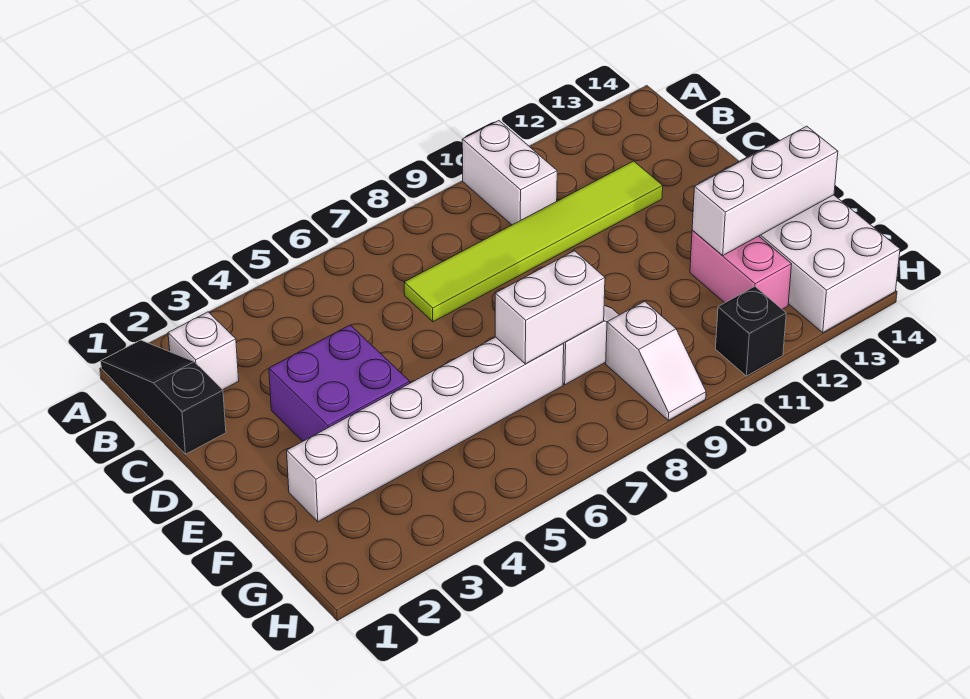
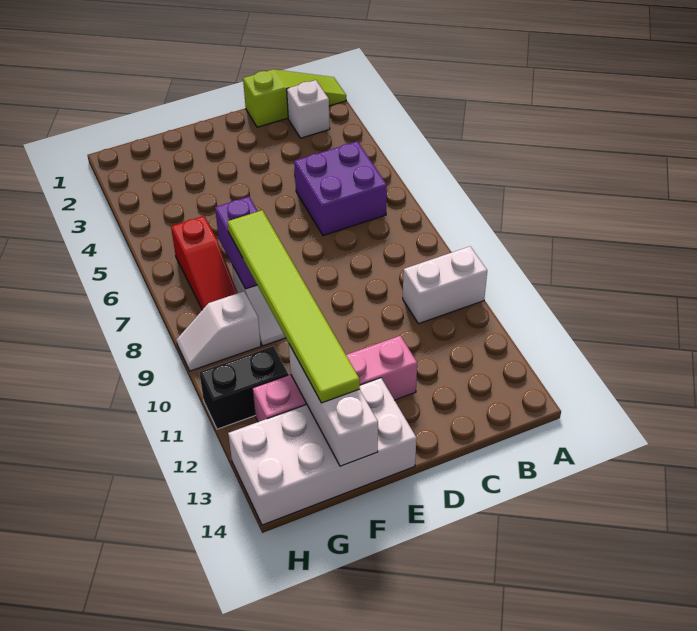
black slope A1:C1 level 1 top C -> lime slope A1:C1 level 1 top C
lime tile C7:C12 level 1 -> lime tile F8:F13 level 3
purple brick D3:E4 level 1 -> purple brick B5:C6 level 1
white brick F2:F7 level 1 -> none
white brick F7:F8 level 2 -> purple brick F7:F8 level 2
pink brick F12:G12 level 1 -> pink brick D12:G12 level 1
none -> red slope G6:G8 level 1 top 6
black brick H11 level 1 -> black brick G11:H11 level 1

